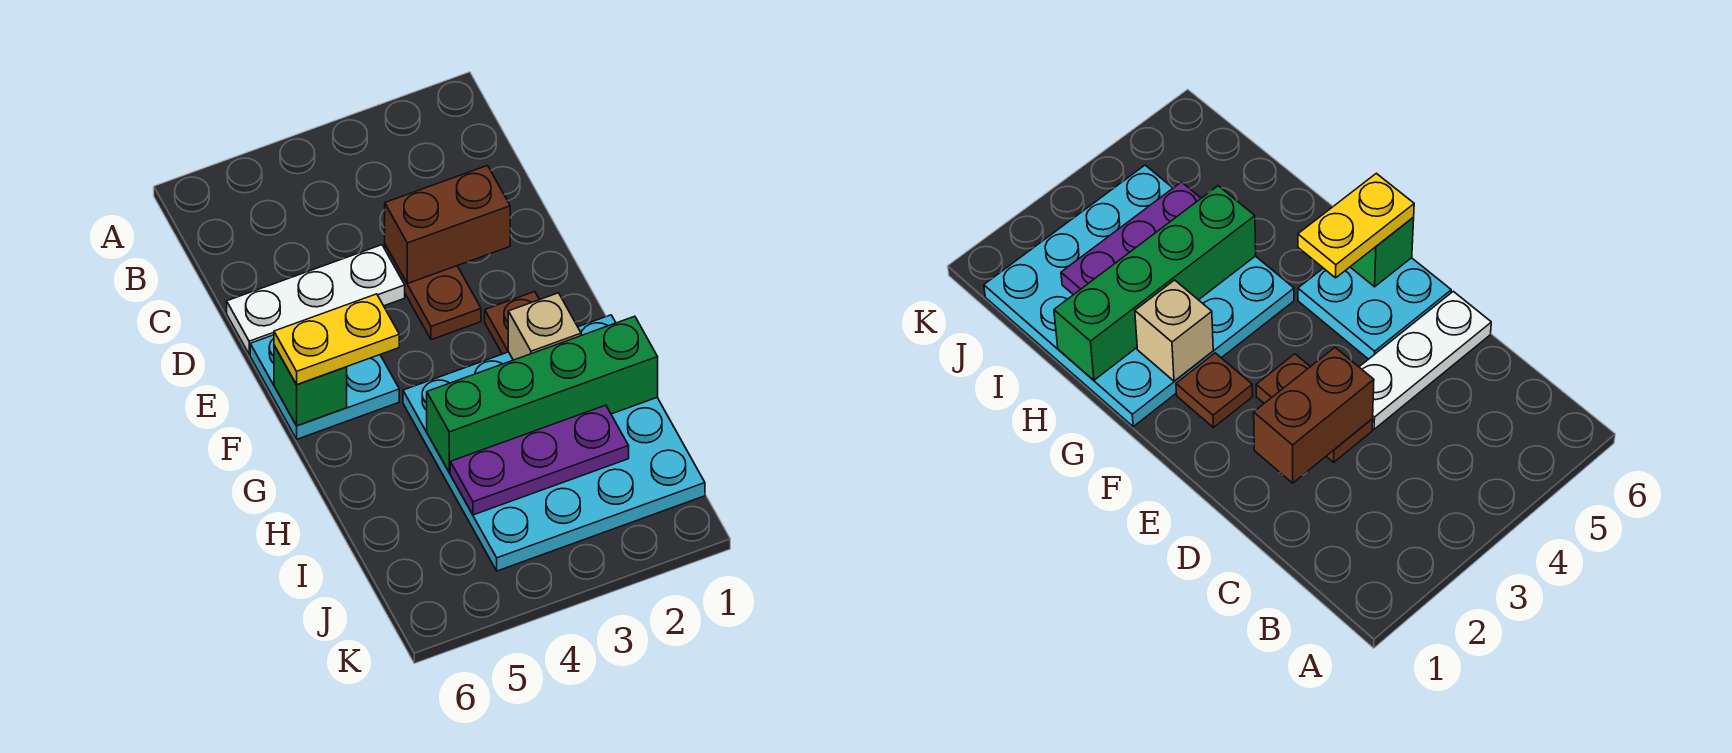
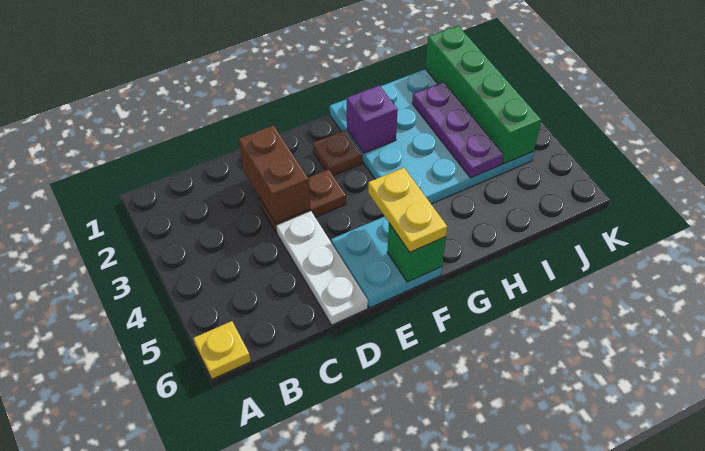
none -> yellow plate A6 level 1
tan brick G2 level 2 -> purple brick G2 level 2
green brick H1:H4 level 2 -> green brick J1:J4 level 2

